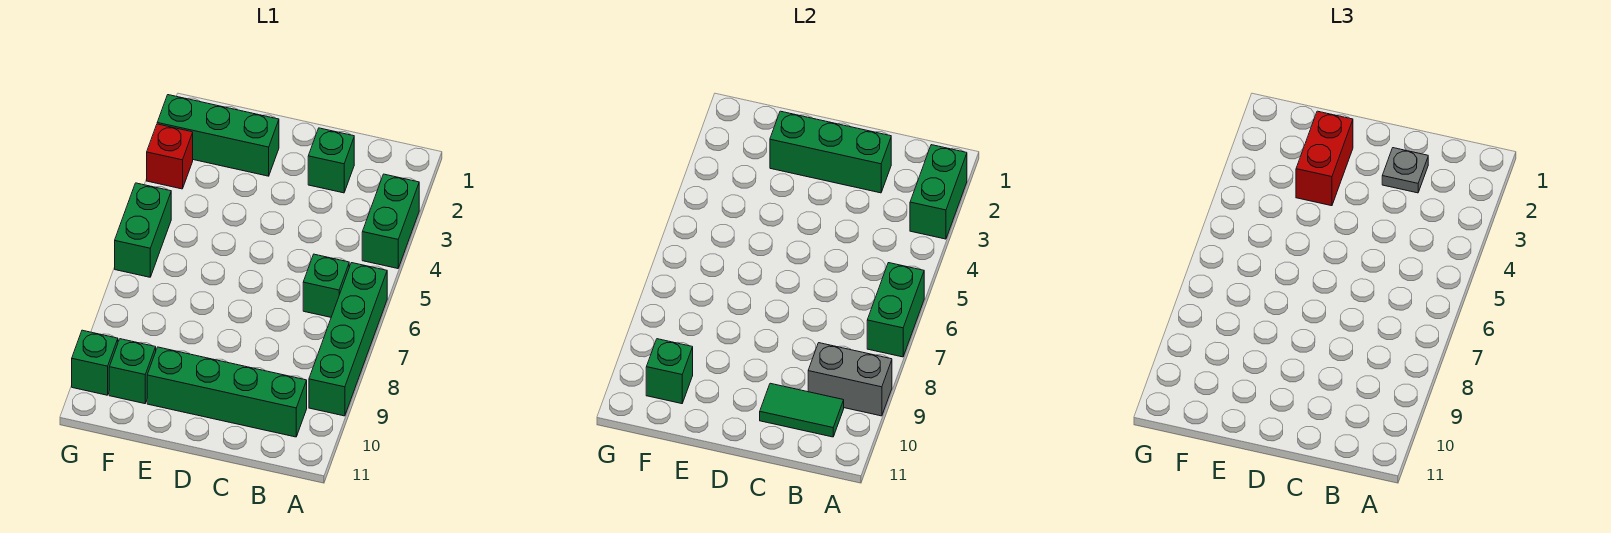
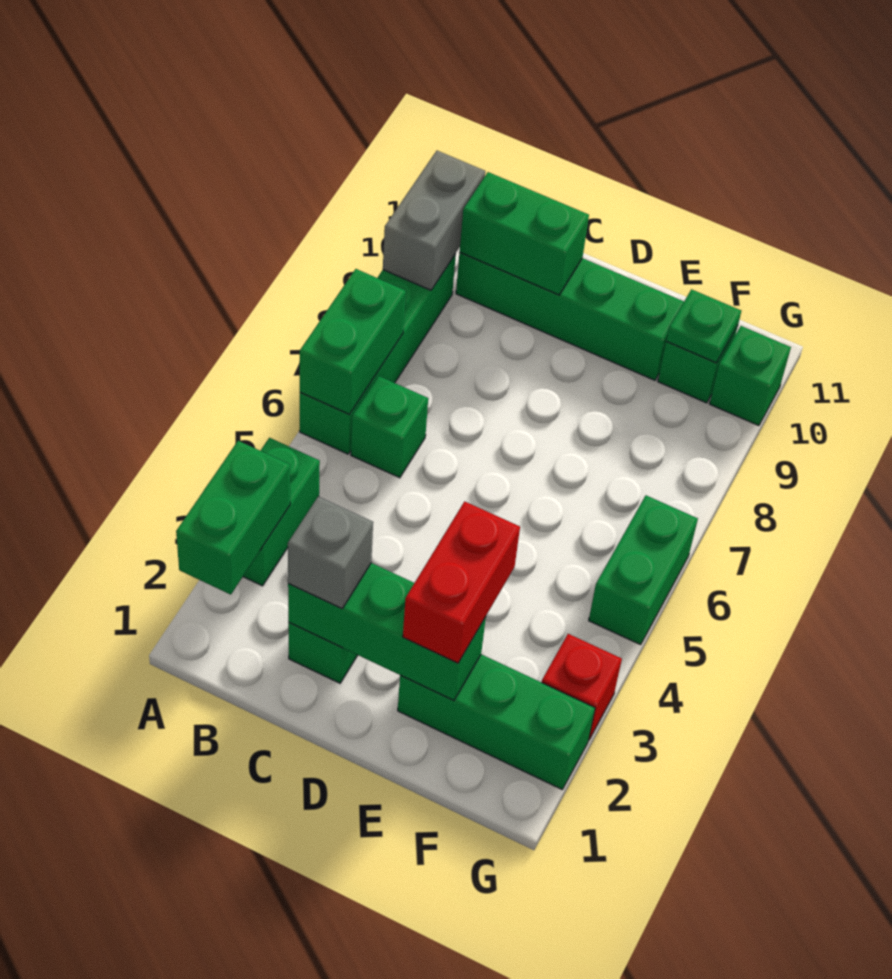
grey brick A9:B9 level 2 -> grey brick A9:A10 level 2
green tile B10:C10 level 2 -> green brick B10:C10 level 2
grey plate C2 level 3 -> grey brick C2 level 3
green brick F10 level 2 -> green plate F10 level 2

